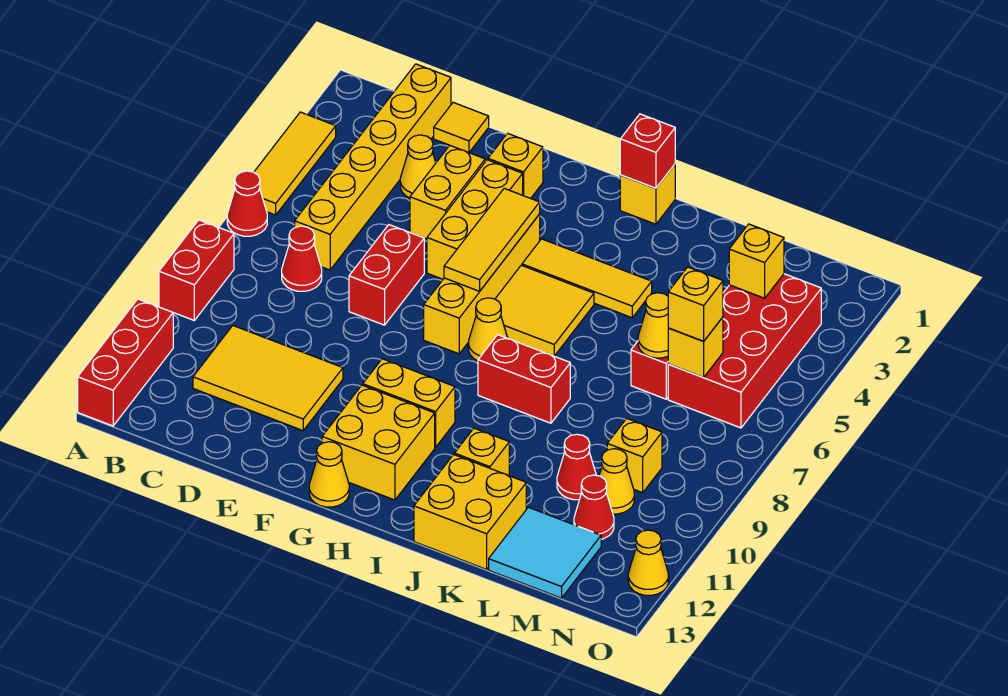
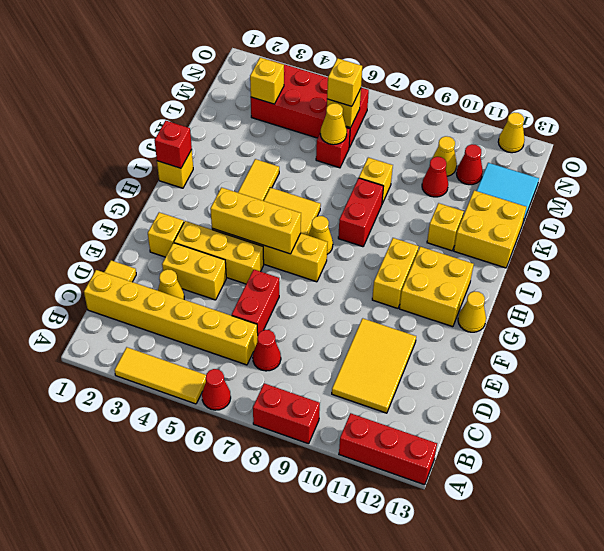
red brick E6:E7 level 1 -> red brick D6:E6 level 1
yellow tile G4:G6 level 2 -> yellow brick G4:G6 level 2
yellow brick M9 level 1 -> yellow brick K8 level 1

